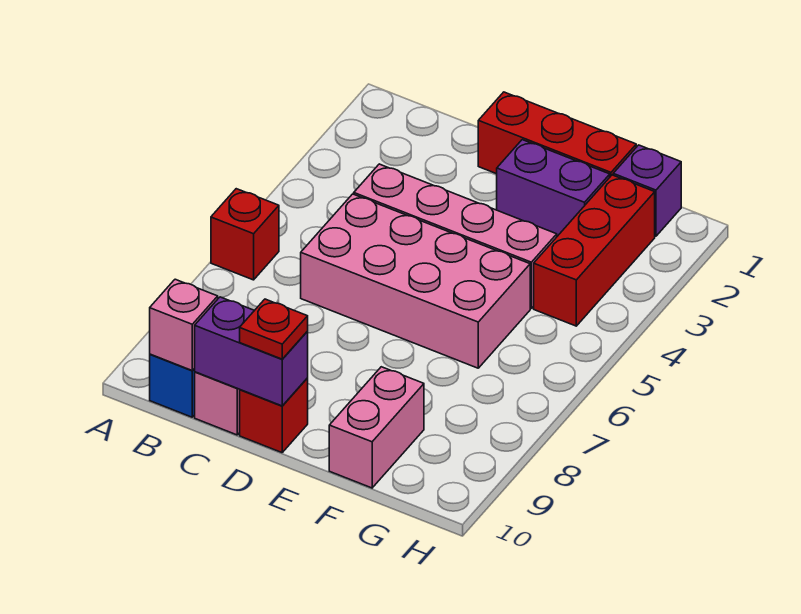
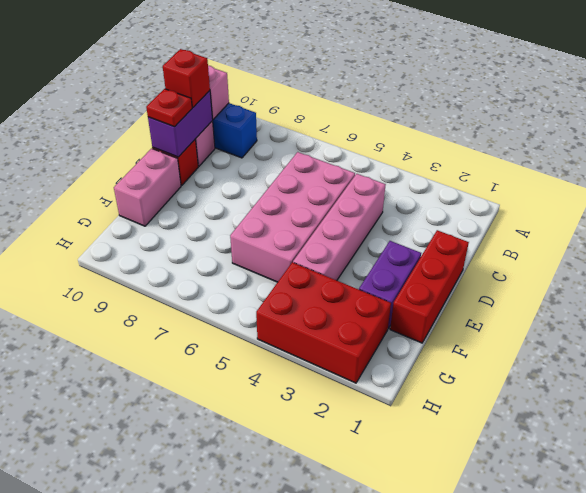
red brick A6 level 1 -> red brick C10 level 3
pink brick F9:F10 level 1 -> pink brick E10:F10 level 1
purple brick G1 level 1 -> none
red brick G2:G4 level 1 -> red brick G2:H4 level 1

